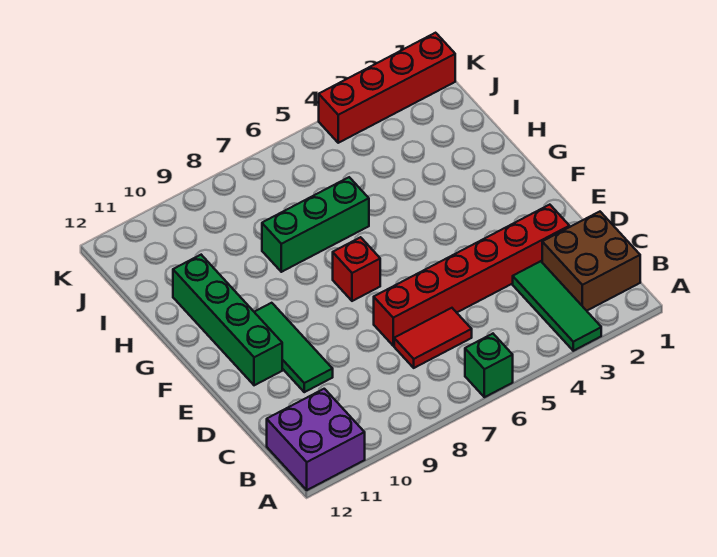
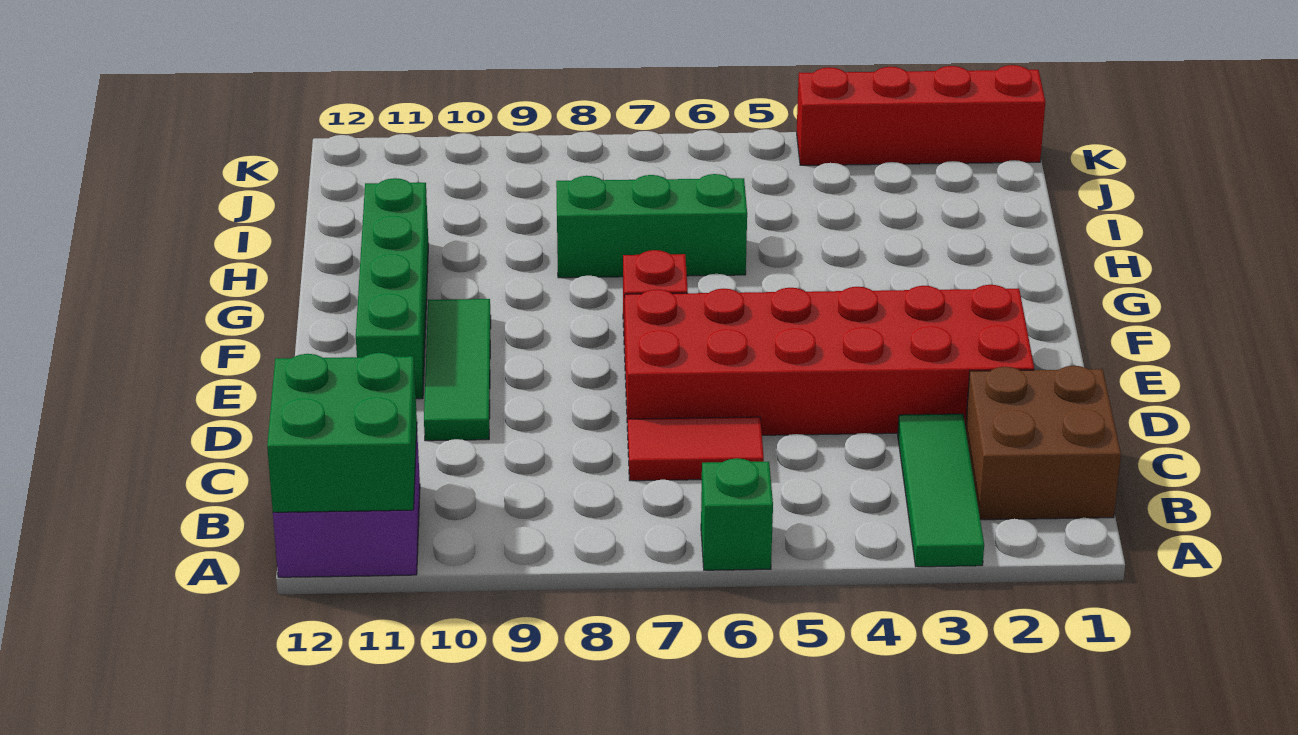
none -> green brick A11:B12 level 2
red brick D2:D7 level 1 -> red brick D2:E7 level 1

